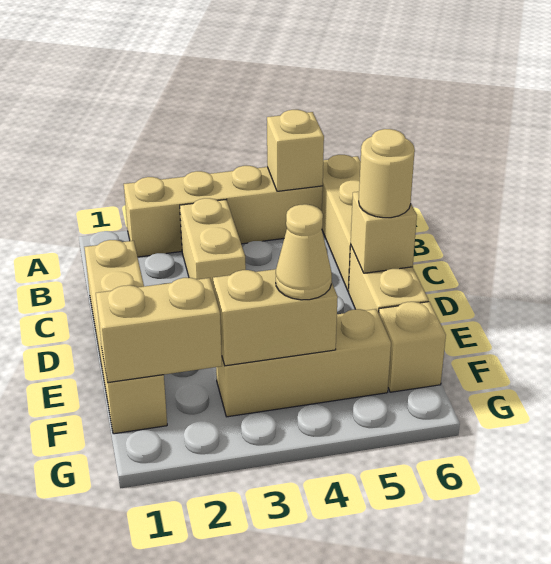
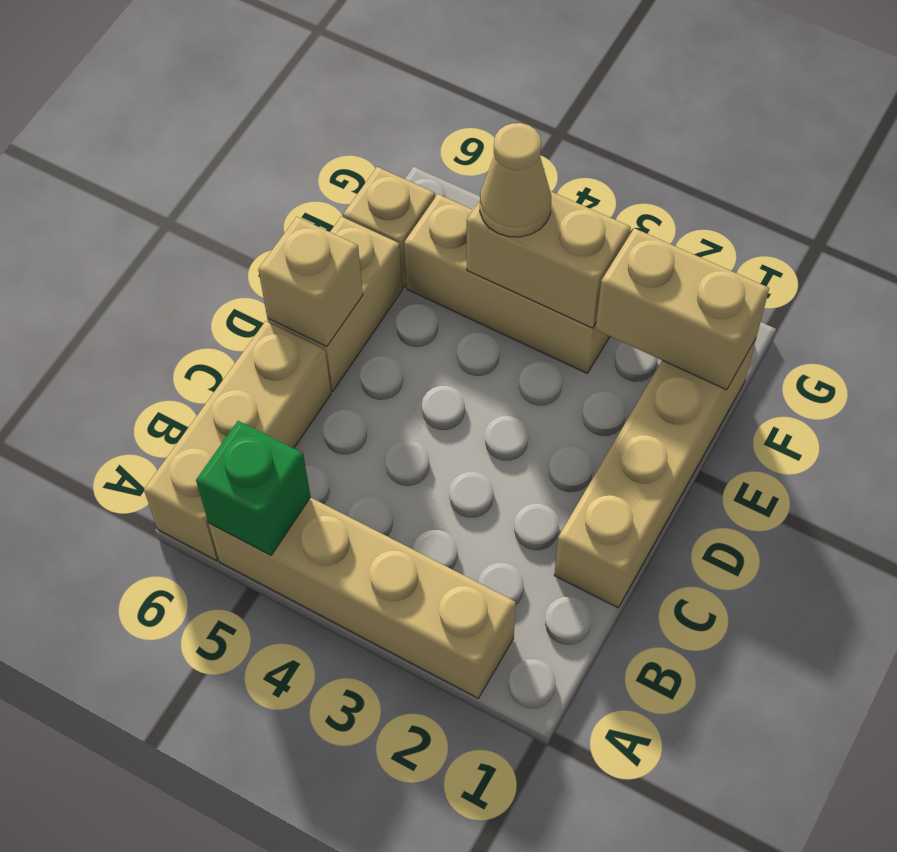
tan brick A5 level 2 -> green brick A5 level 2
tan brick B3:C3 level 1 -> none
tan round brick D6 level 3 -> none

